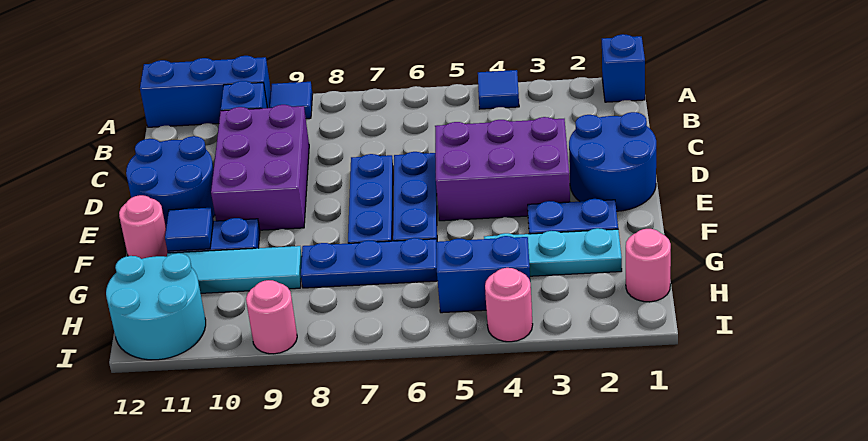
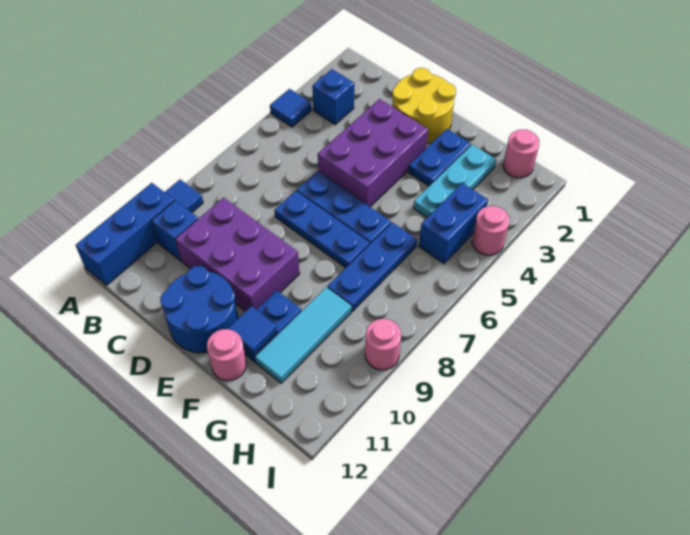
blue brick A1 level 1 -> blue brick B3 level 1
blue round brick D1:E2 level 1 -> yellow round brick D1:E2 level 1
cyan round brick H11:I12 level 1 -> none

